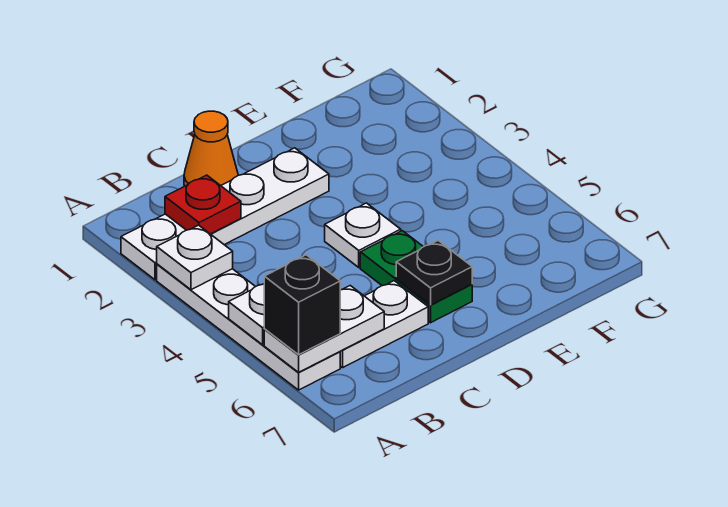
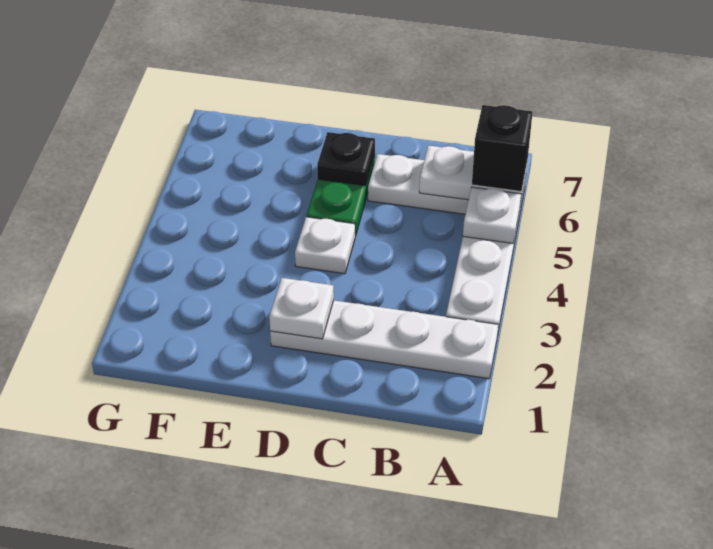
white plate A3 level 2 -> white plate D2 level 2
red plate B2 level 2 -> none
orange cone C1 level 1 -> none

